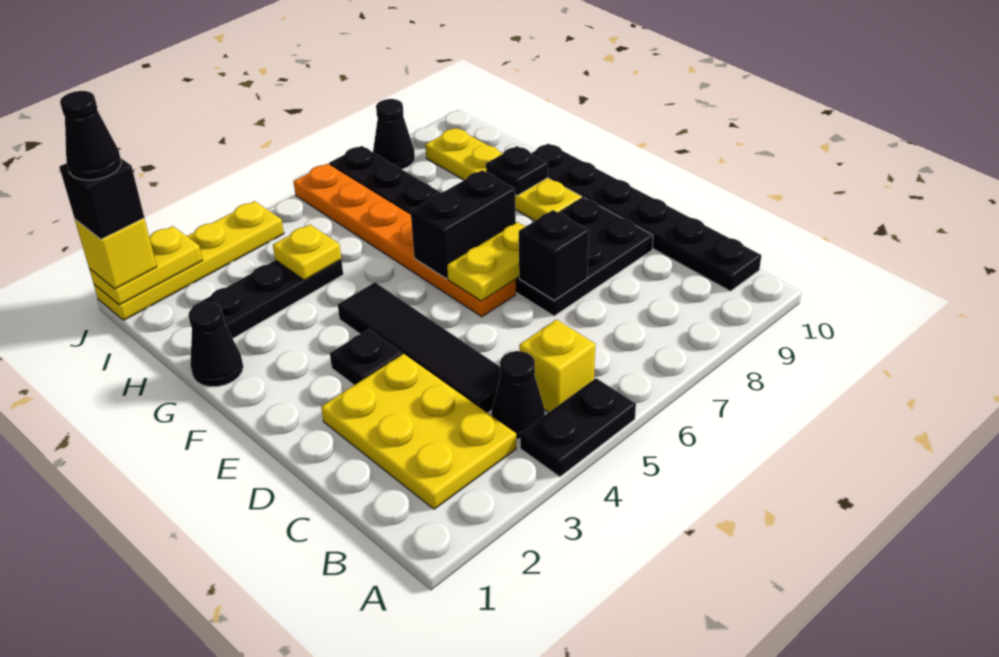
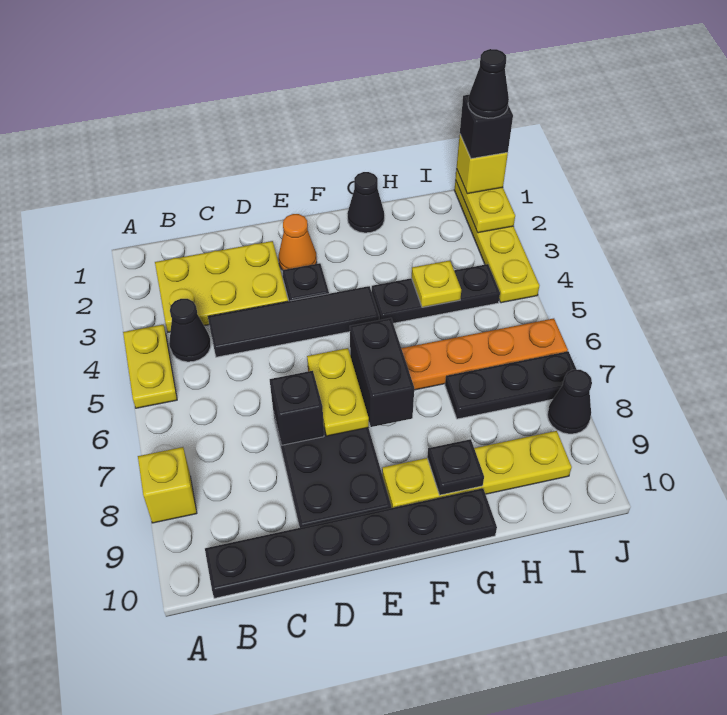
black plate A4:A5 level 1 -> yellow plate A4:A5 level 1
yellow brick B5 level 1 -> yellow brick A8 level 1
none -> orange cone E2 level 1
black plate H2:H4 level 1 -> black plate G4:I4 level 1

